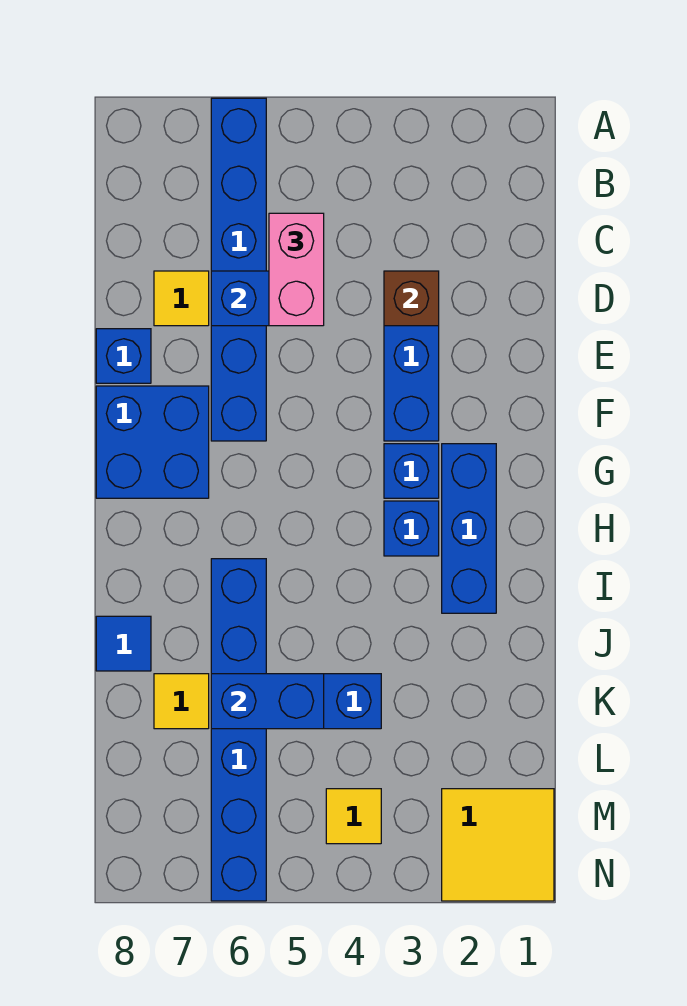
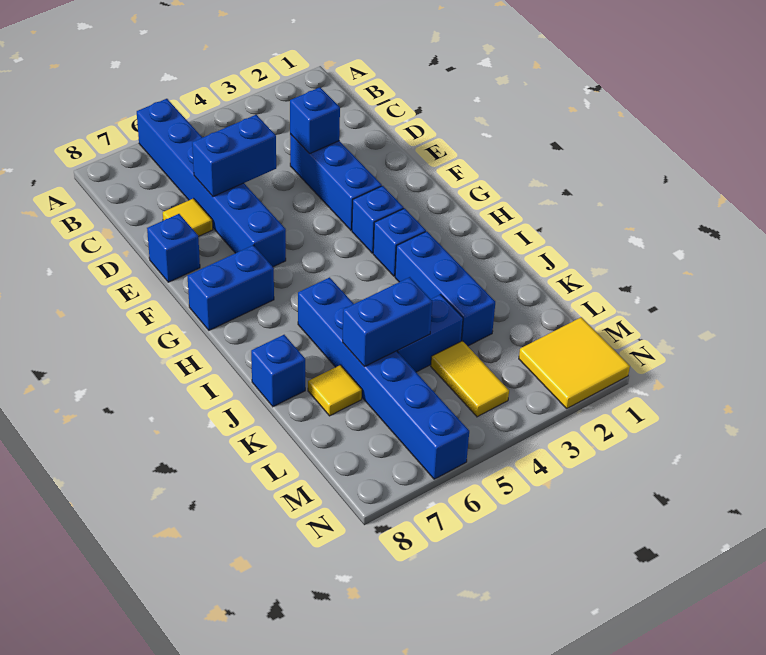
pink brick C5:D5 level 3 -> none
brown brick D3 level 2 -> blue brick D3 level 2
blue brick F7:G8 level 1 -> blue brick G7:G8 level 1
blue brick G2:I2 level 1 -> blue brick I3:K3 level 1
blue tile J8 level 1 -> blue brick J8 level 1
yellow tile M4 level 1 -> yellow tile L4:M4 level 1

